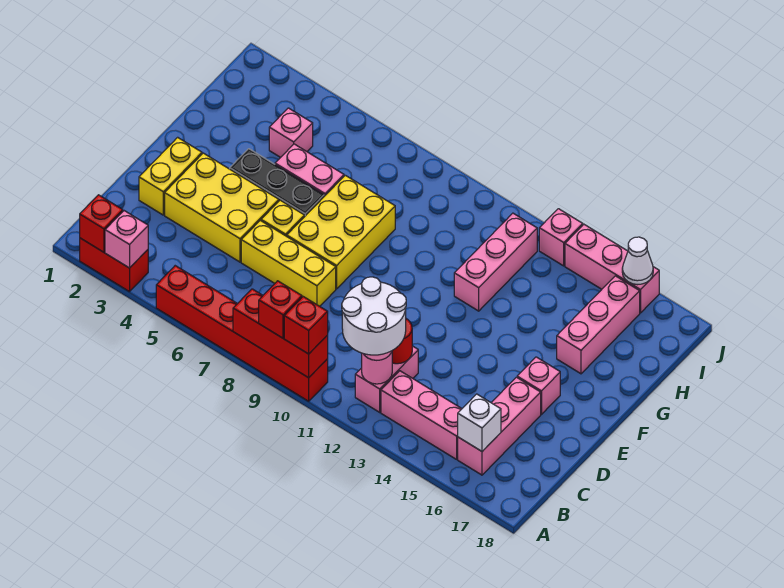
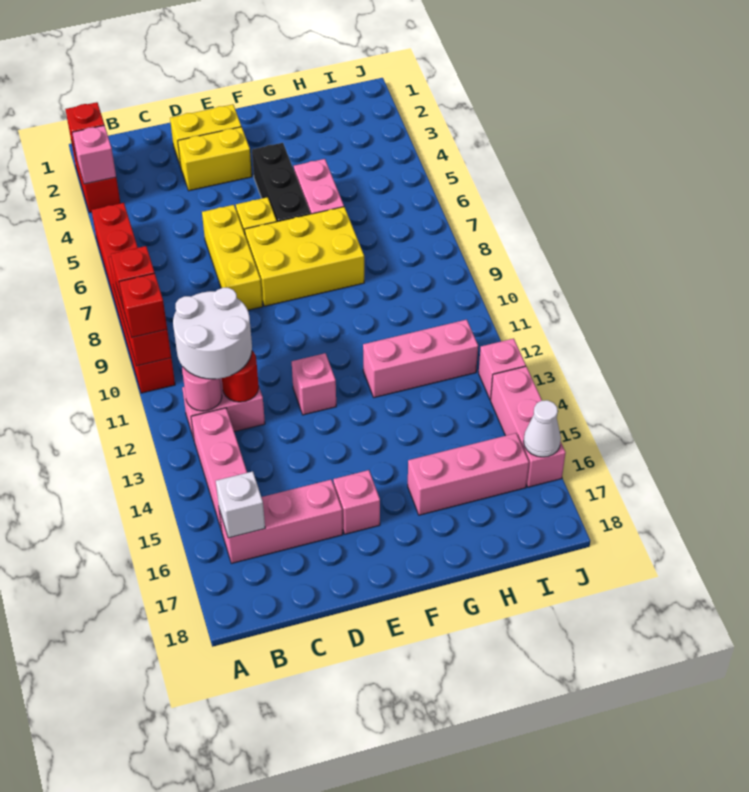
yellow brick D3:E5 level 1 -> yellow brick D3:E3 level 1
pink brick H4 level 1 -> pink brick E12 level 1

